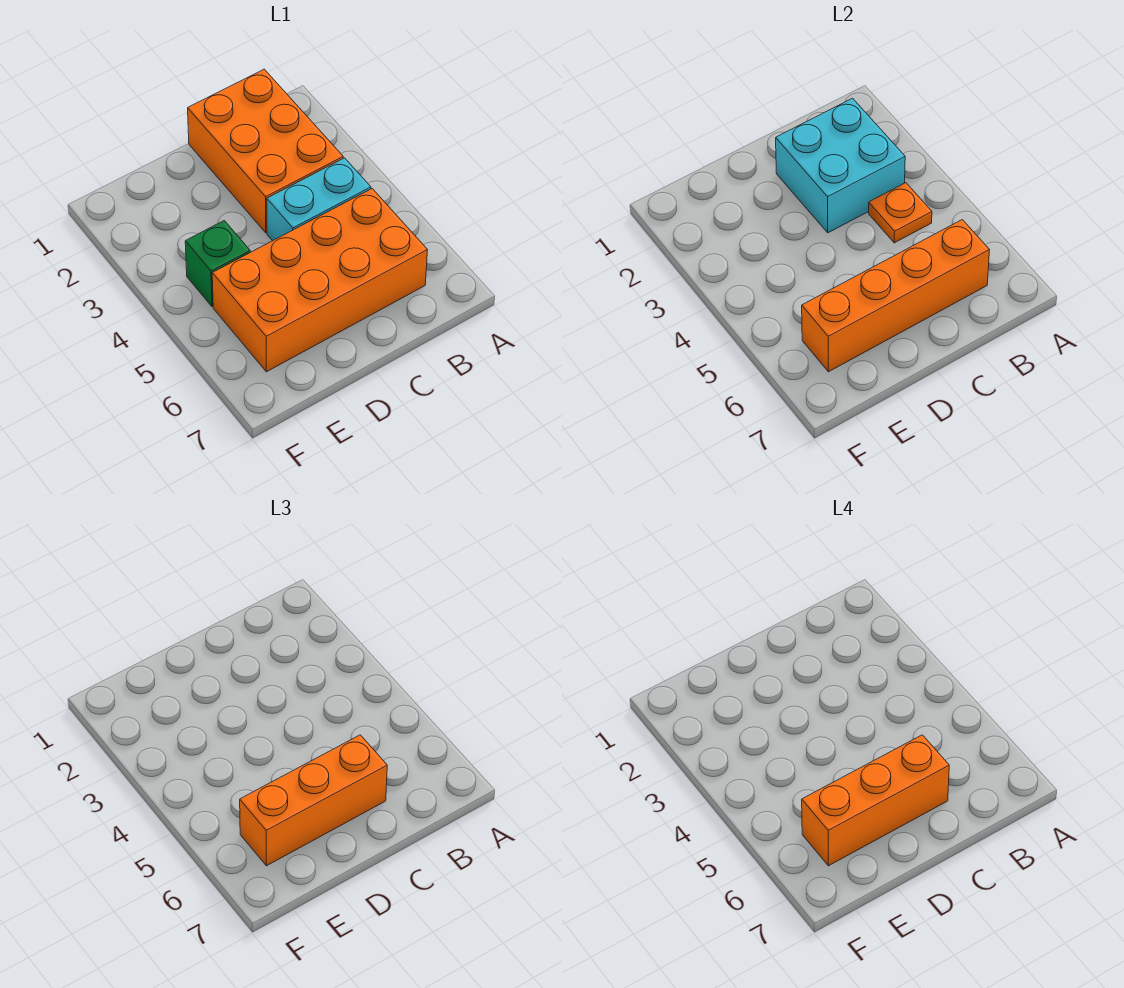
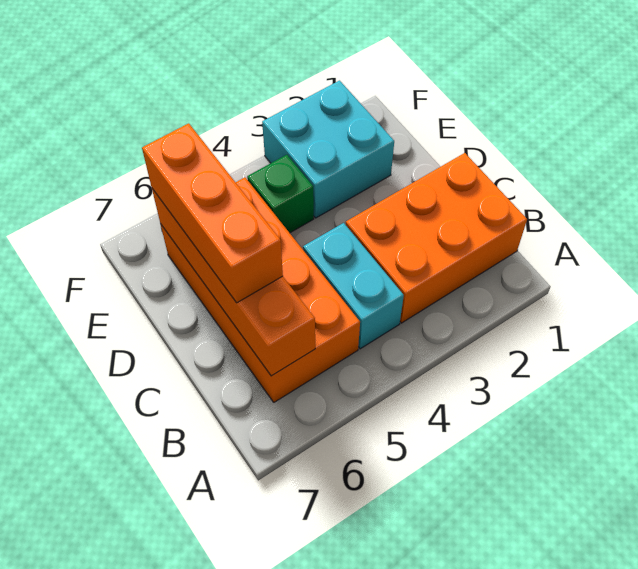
cyan brick B2:C3 level 2 -> cyan brick E2:F3 level 1
orange plate B4 level 2 -> none
orange brick C6:E6 level 4 -> none

